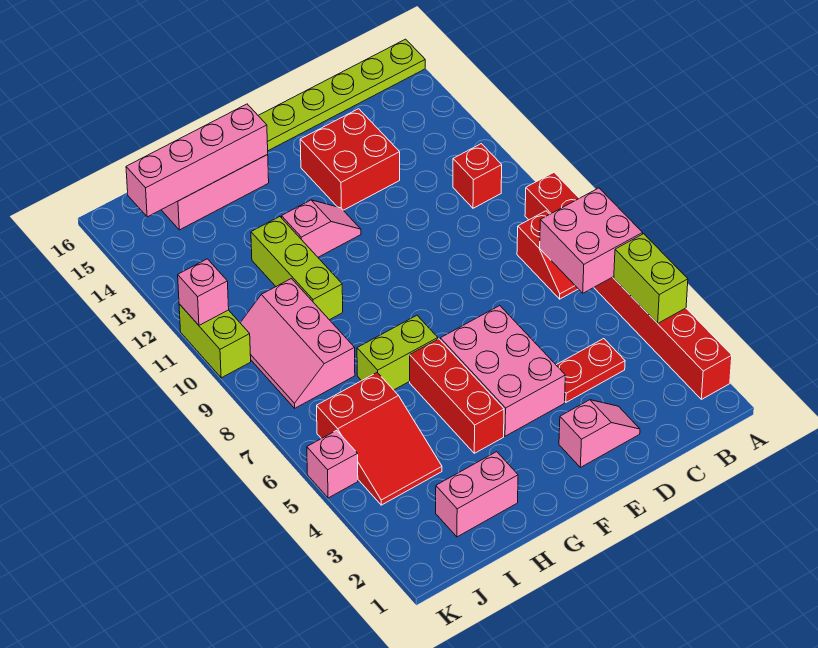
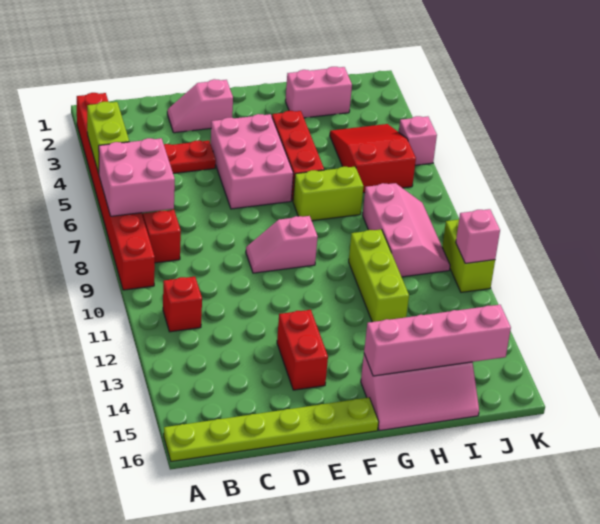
red brick D13:E14 level 1 -> red brick E13:E14 level 1
pink slope F12:G12 level 1 top G -> pink slope E9:F9 level 1 top F

